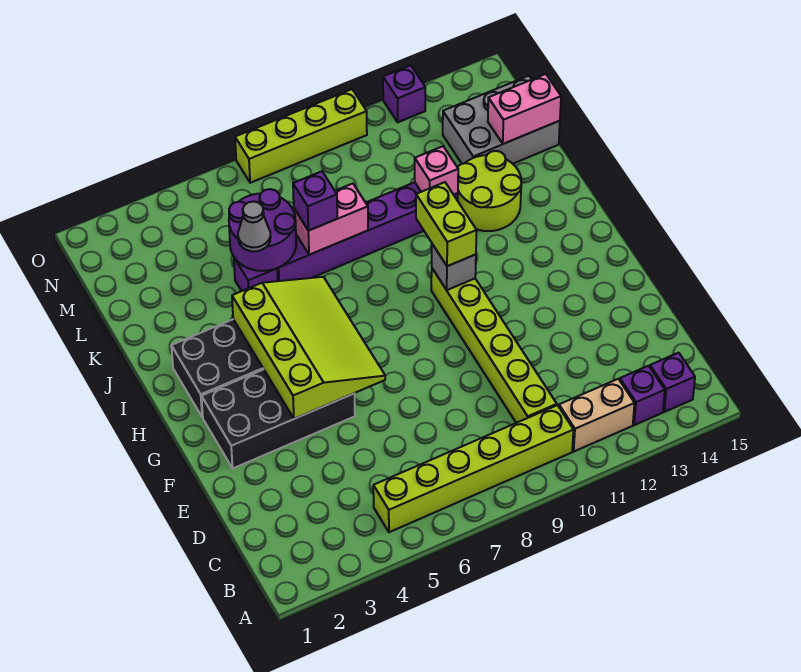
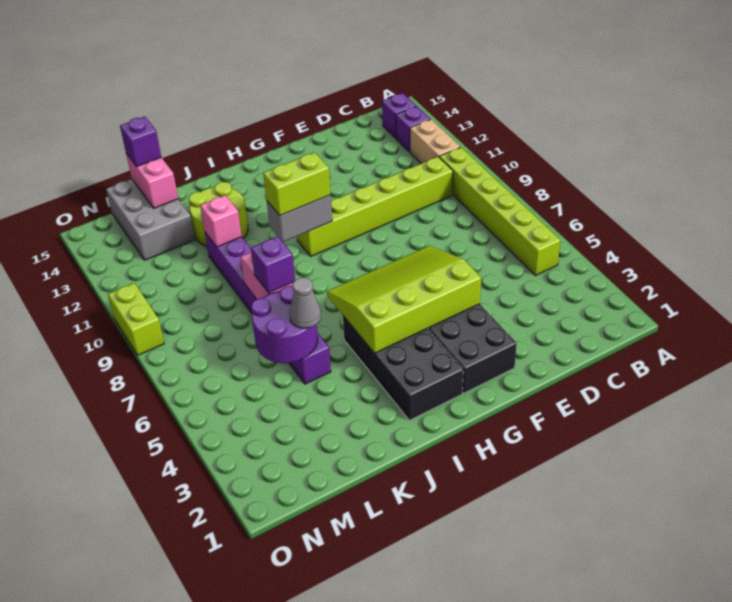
grey brick H10 level 2 -> grey brick H10:I10 level 2
lime brick O7:O10 level 1 -> lime brick O9:O10 level 1
purple brick O12 level 1 -> purple brick L15 level 3

